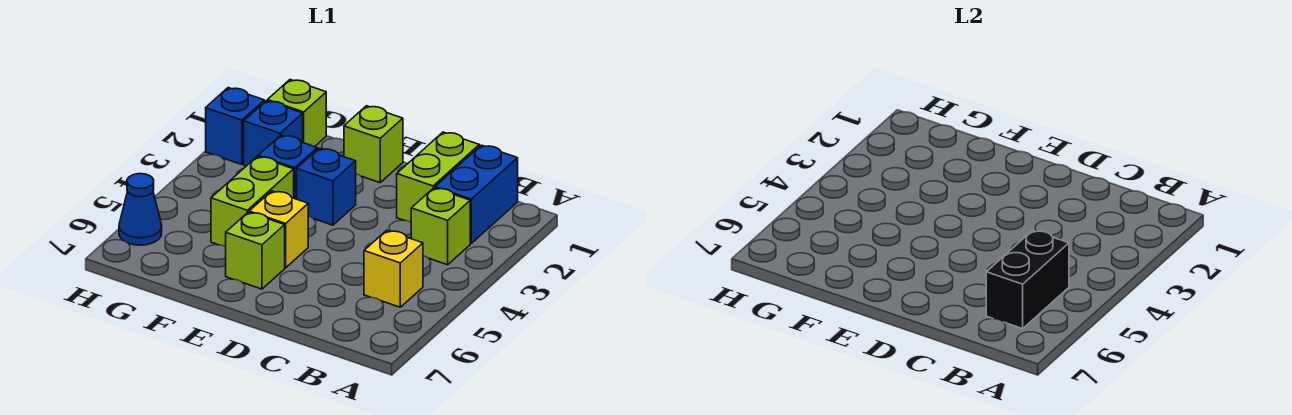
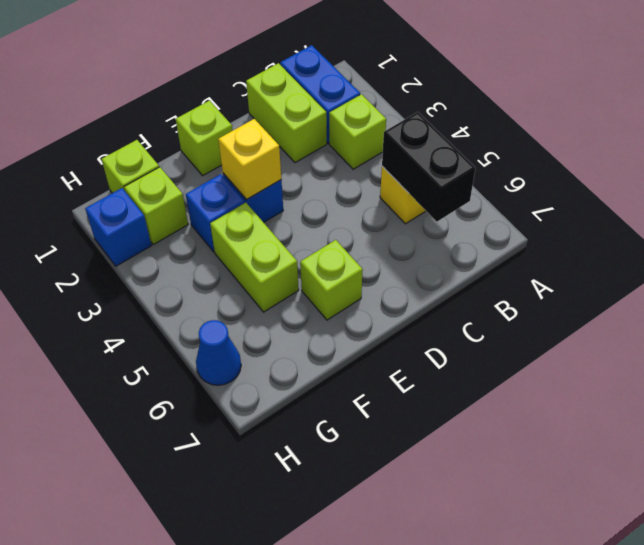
yellow brick E5 level 1 -> yellow brick E3 level 2
blue brick G2 level 1 -> lime brick G2 level 1

